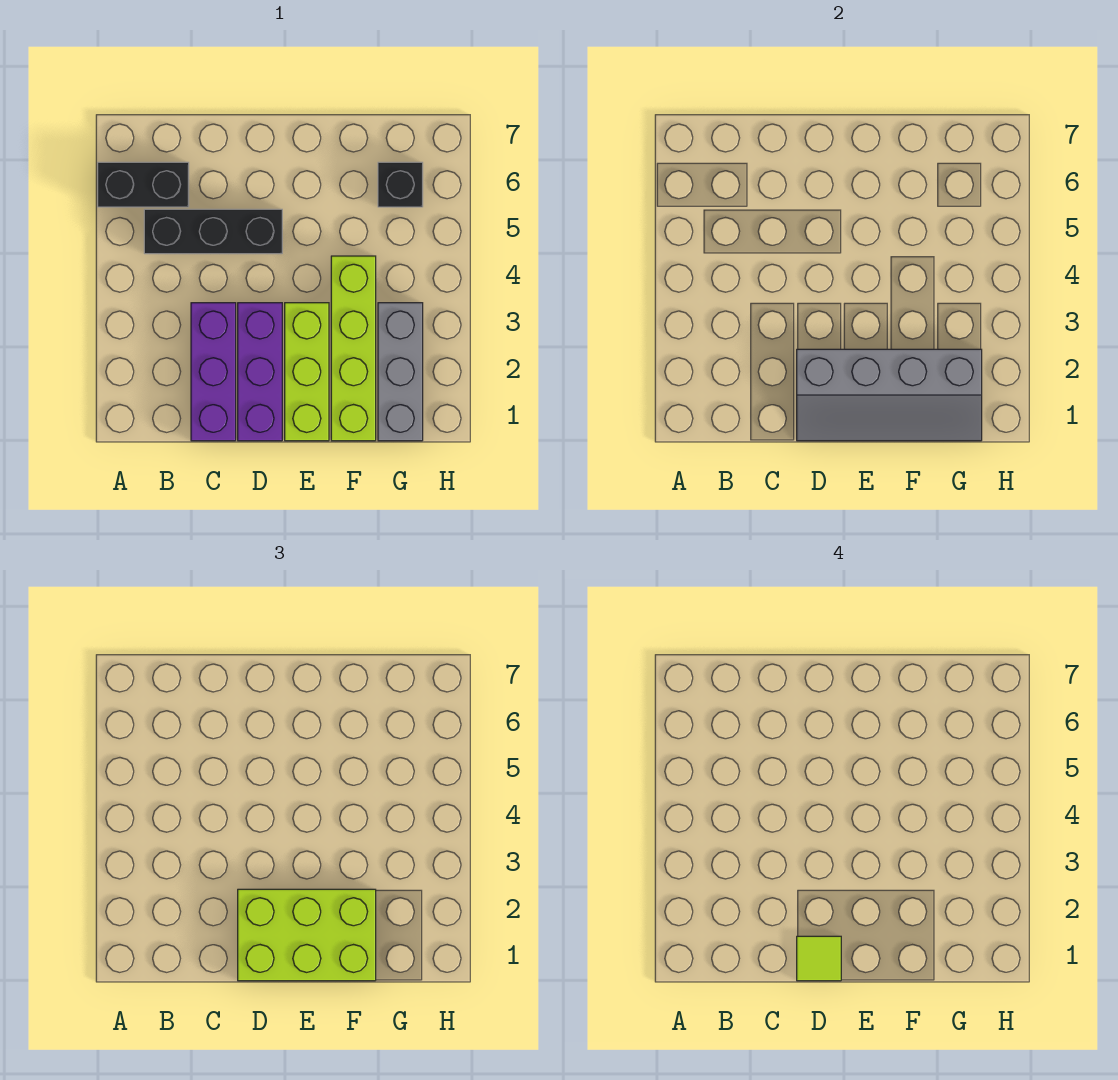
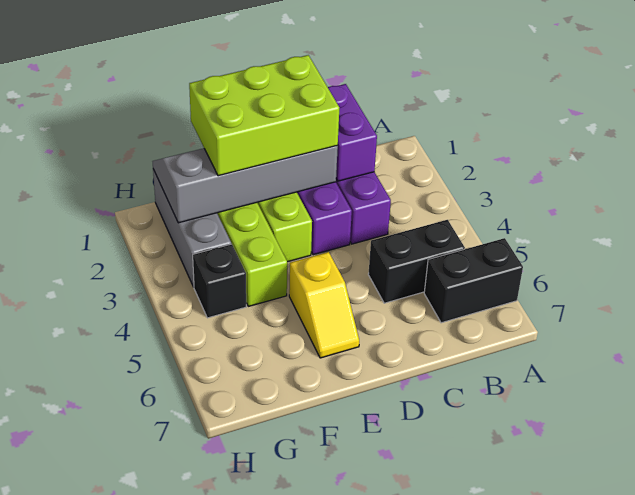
black brick B5:D5 level 1 -> black brick B5:C5 level 1
none -> purple brick C1:C2 level 2
lime tile D1 level 4 -> none
none -> yellow slope E5:E6 level 1 top 5
black brick G6 level 1 -> black brick G4 level 1

